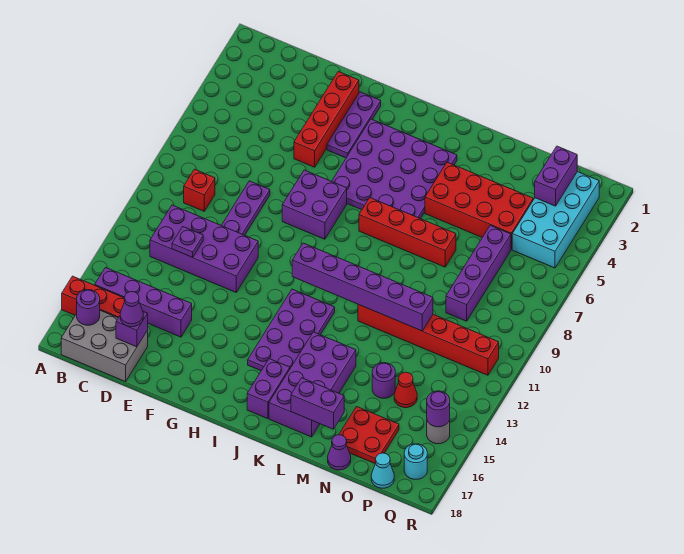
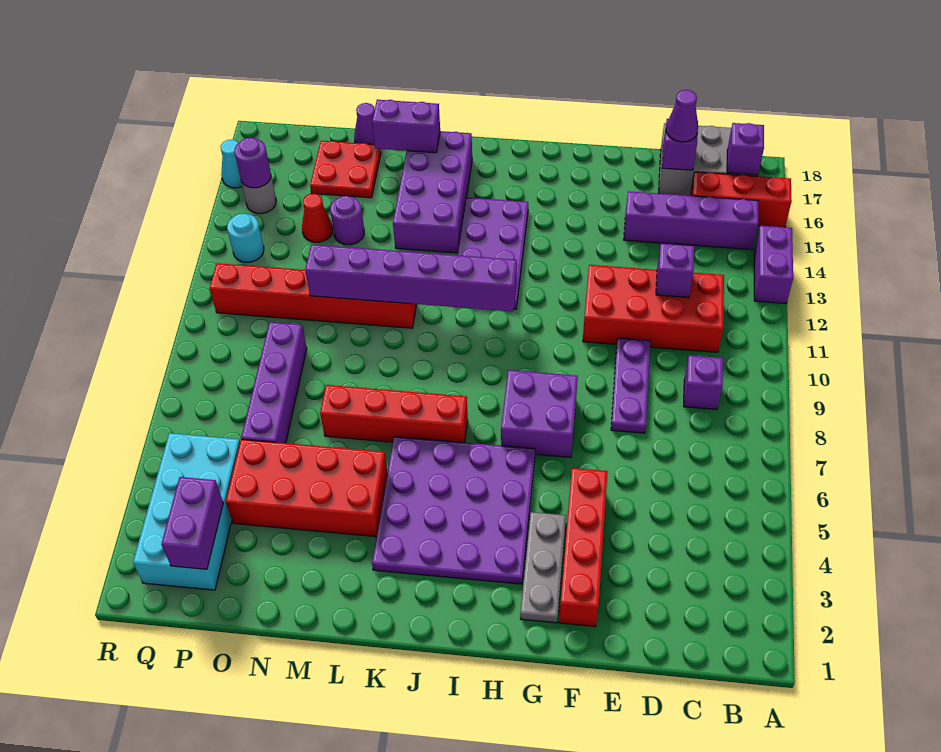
purple round brick B17 level 2 -> purple brick B17 level 2
red brick C9 level 1 -> purple brick C9 level 1
purple brick C11:F12 level 1 -> red brick C11:F12 level 1
purple plate D12 level 2 -> purple brick D12 level 2
purple plate G2:G4 level 1 -> grey plate G2:G4 level 1
purple brick J16:J17 level 1 -> purple brick A13:A14 level 1
cyan cone P18 level 1 -> cyan cone R16 level 1
cyan round brick Q17 level 1 -> cyan round brick Q13 level 1

